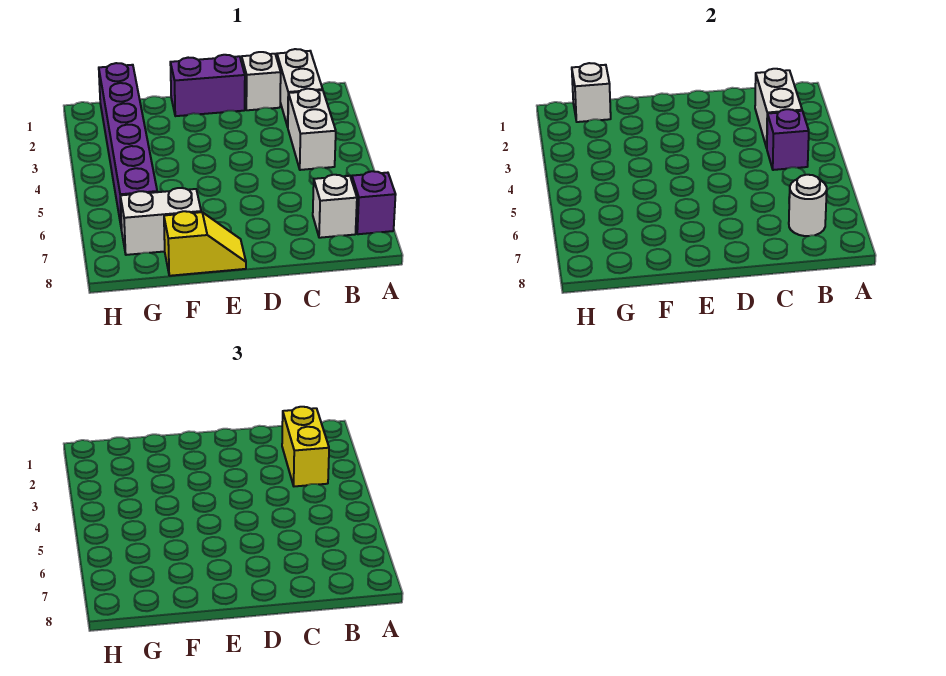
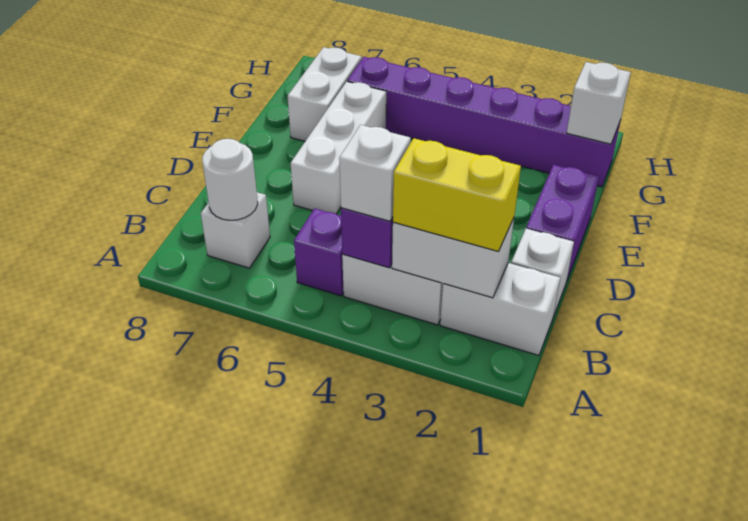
purple brick A7 level 1 -> purple brick B5 level 1
none -> white brick B4 level 3
none -> white brick D6:F6 level 1
yellow slope E8:F8 level 1 top F -> none

